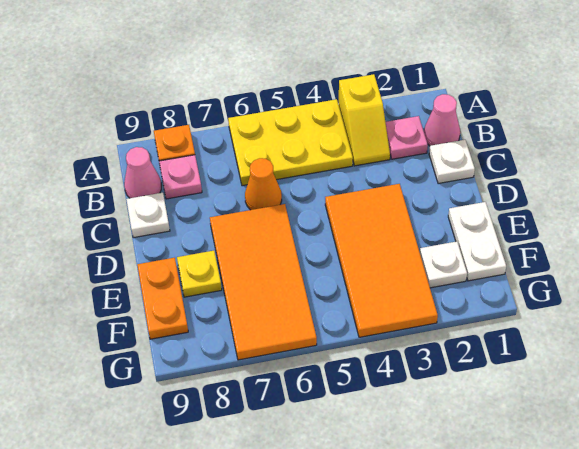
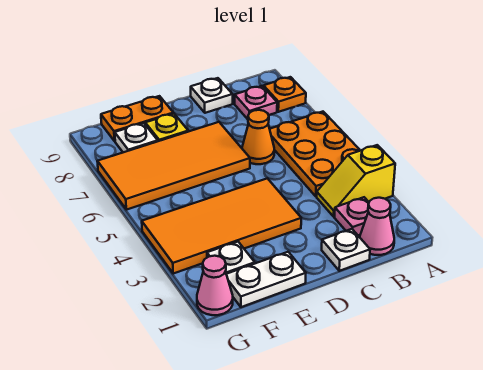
yellow plate A4:B6 level 1 -> orange plate A4:B6 level 1
pink cone B9 level 1 -> pink cone G1 level 1
none -> white plate F8 level 1

